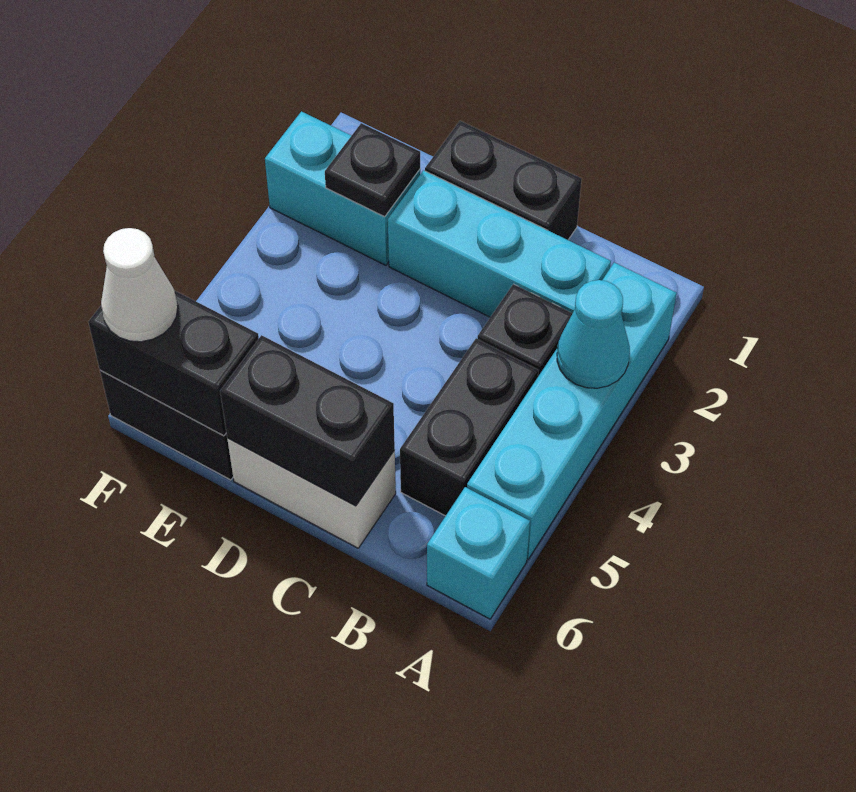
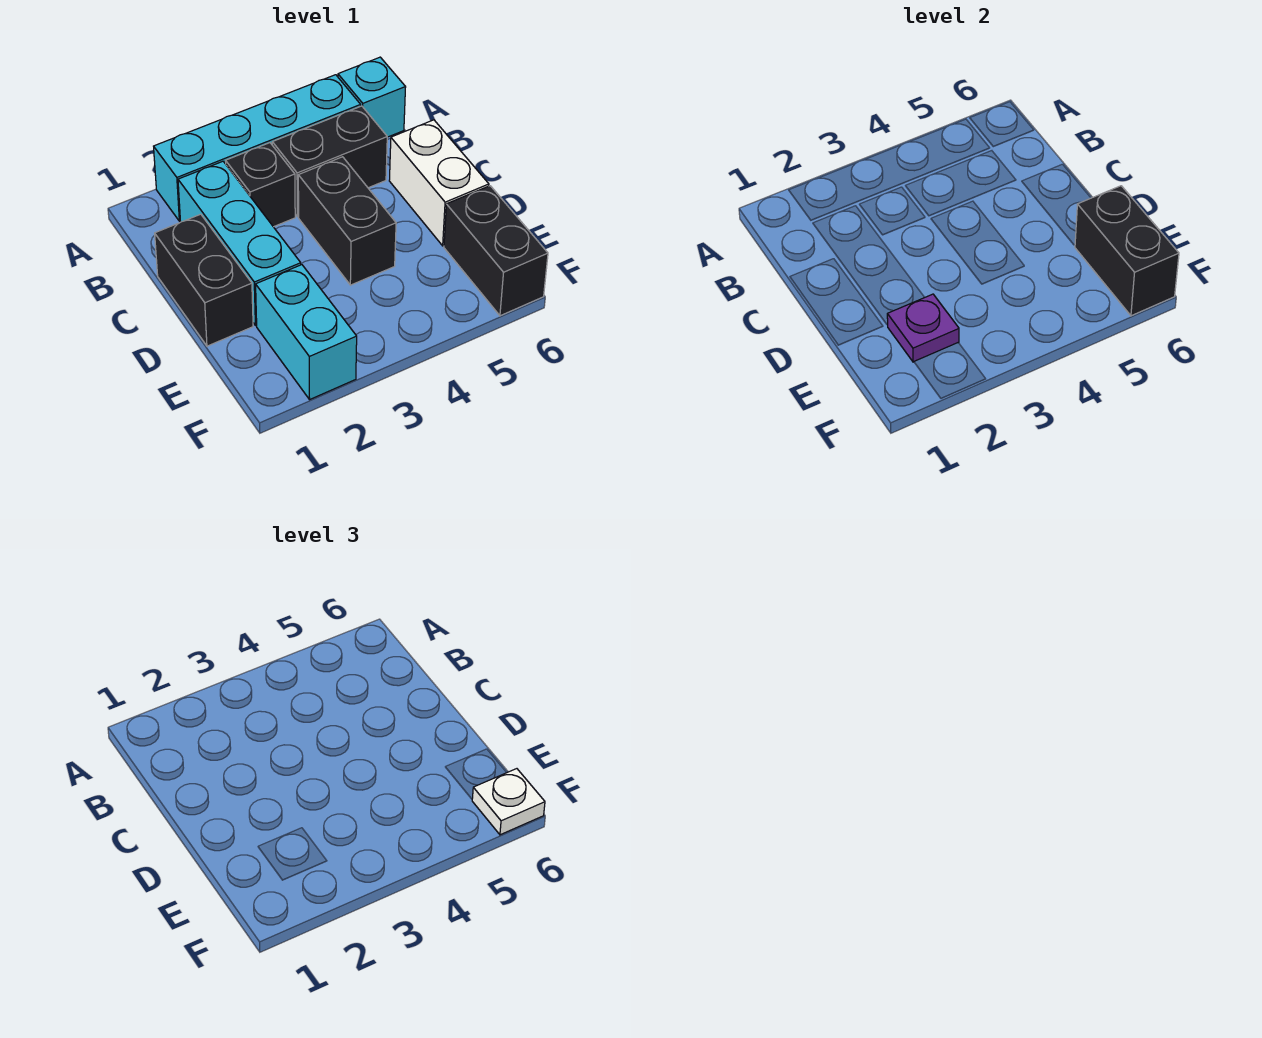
cyan cone A3 level 2 -> none
black brick C6:D6 level 2 -> black brick C4:D4 level 1
black plate E2 level 2 -> purple plate E2 level 2
white cone F6 level 3 -> white plate F6 level 3

